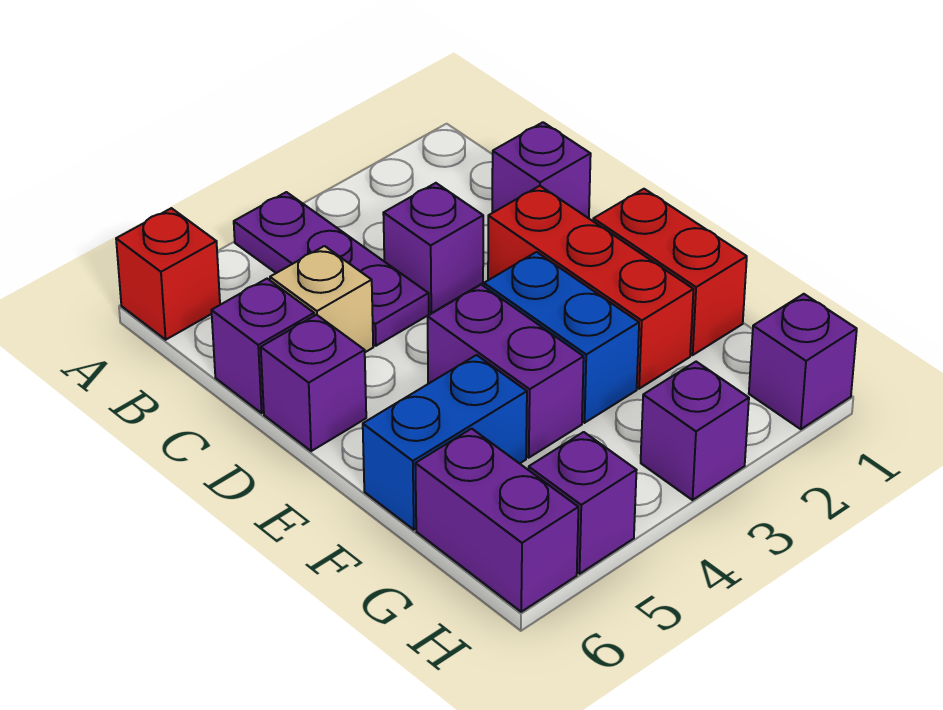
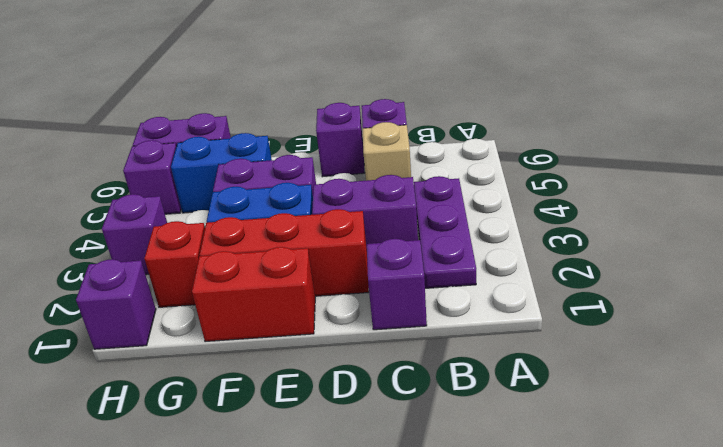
purple plate A4:C4 level 1 -> purple plate B2:B4 level 1
red brick A6 level 1 -> red brick G2 level 1
purple brick C3 level 1 -> purple brick C3:D3 level 1
blue brick F5:F6 level 1 -> blue brick F5:G5 level 1

